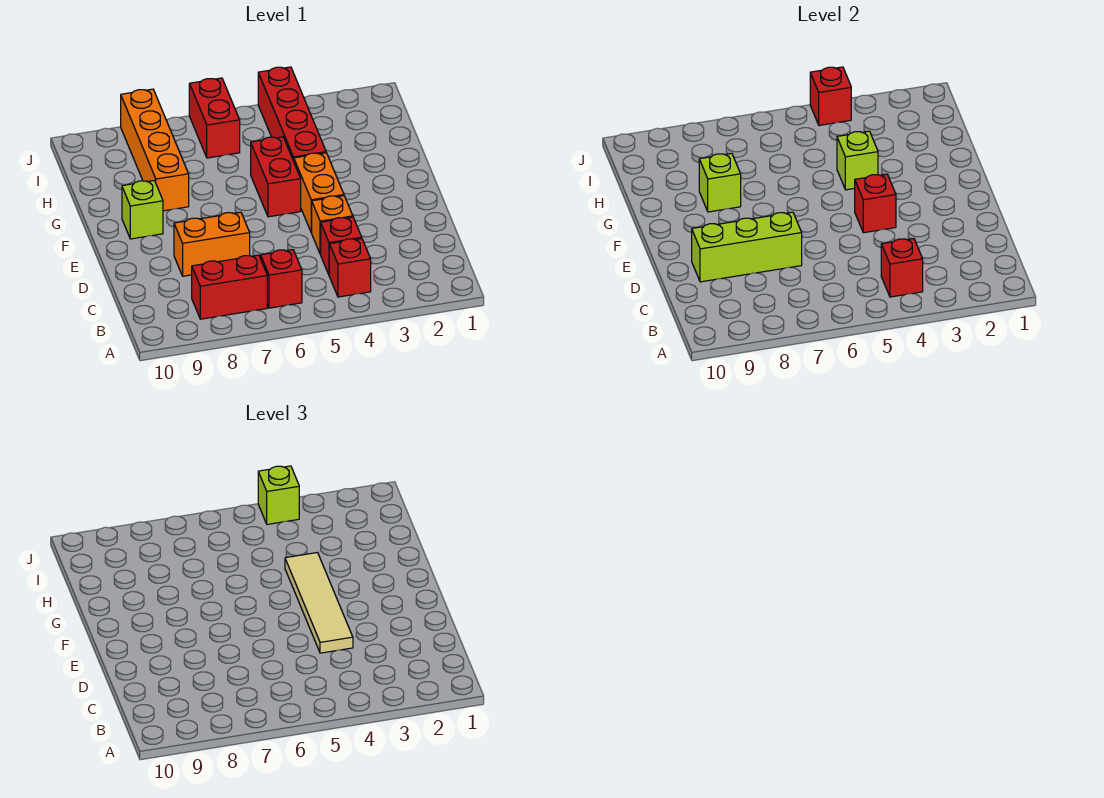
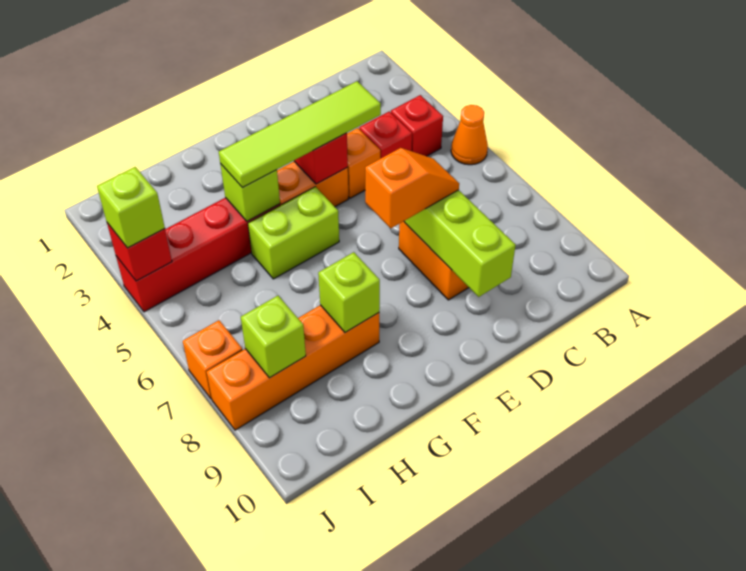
none -> orange cone A5 level 1
red brick B4 level 2 -> none
red brick B6 level 1 -> none
red brick B7:B8 level 1 -> none
tan tile D4:G4 level 3 -> lime tile D4:G4 level 3
none -> orange slope D7:E7 level 3 top E
red brick F5:G5 level 1 -> lime brick F5:G5 level 1
lime brick F9 level 1 -> lime brick I8 level 2
red brick I6:J6 level 1 -> none
none -> orange brick J7 level 1

